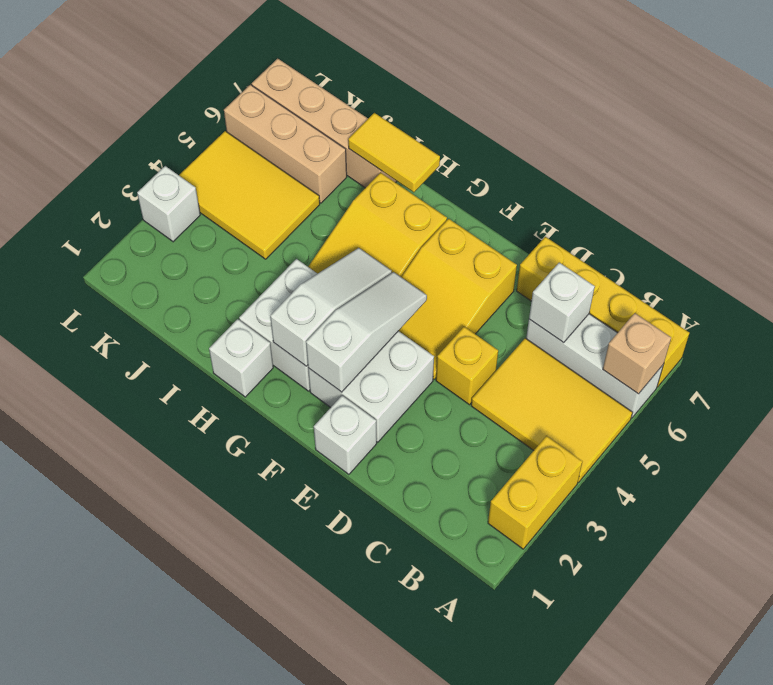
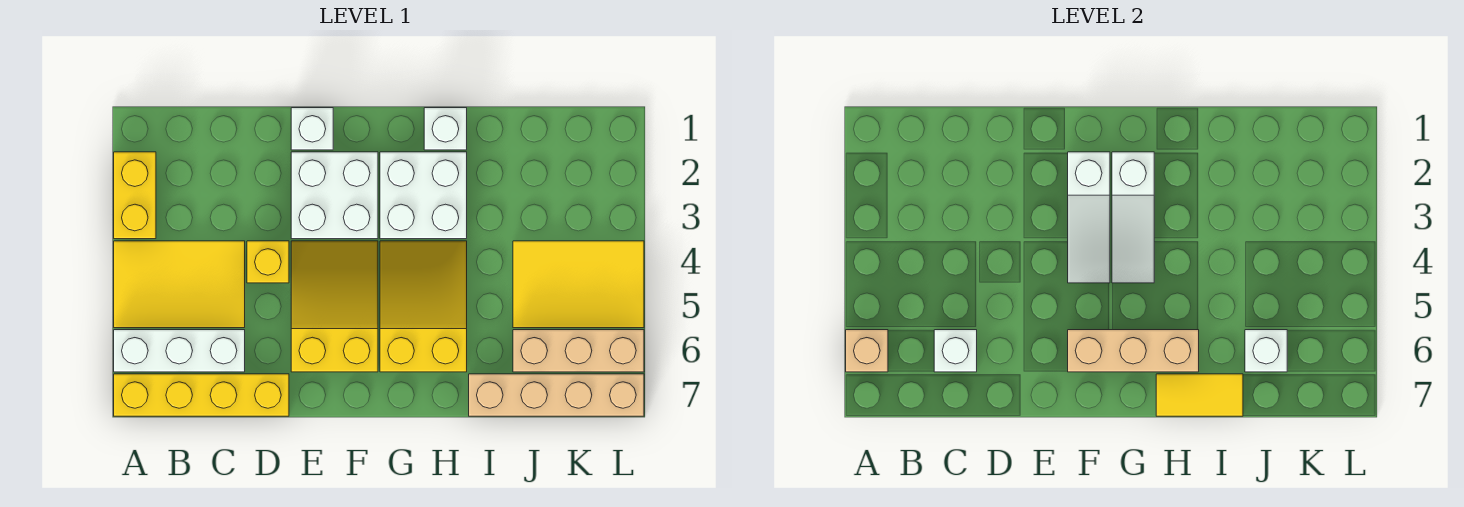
none -> tan brick F6:H6 level 2
white brick L3 level 1 -> white brick J6 level 2

